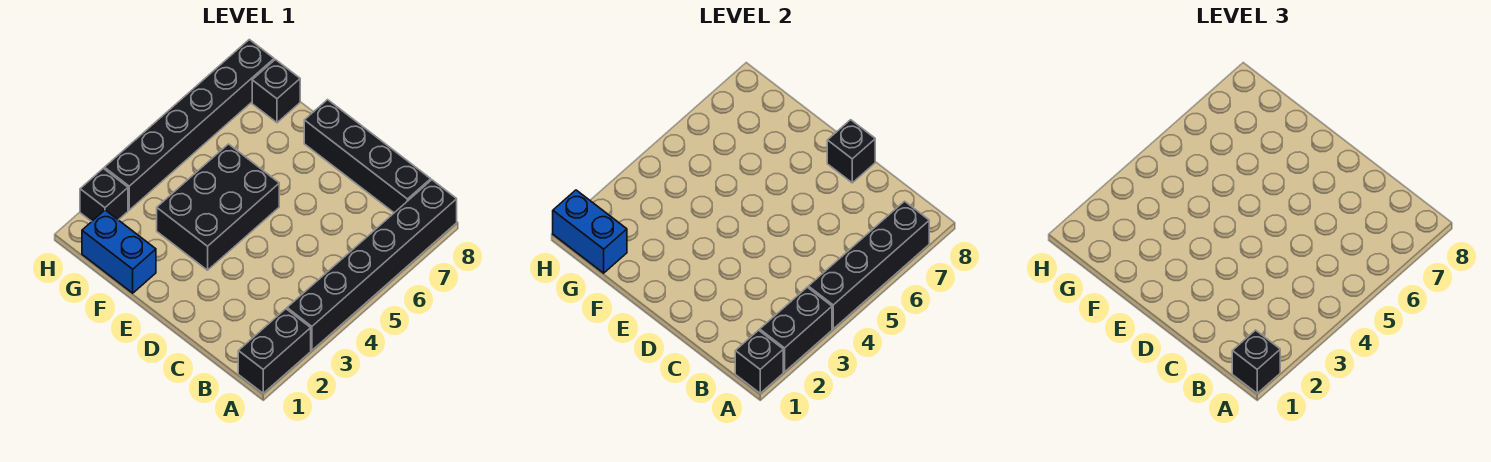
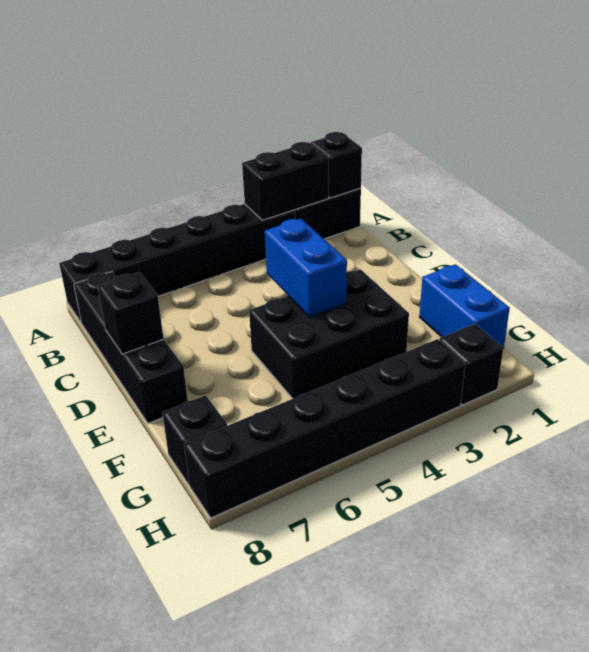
black brick A1 level 3 -> none
black brick A4:A7 level 2 -> none
blue brick G1:H1 level 2 -> blue brick D4:E4 level 2

